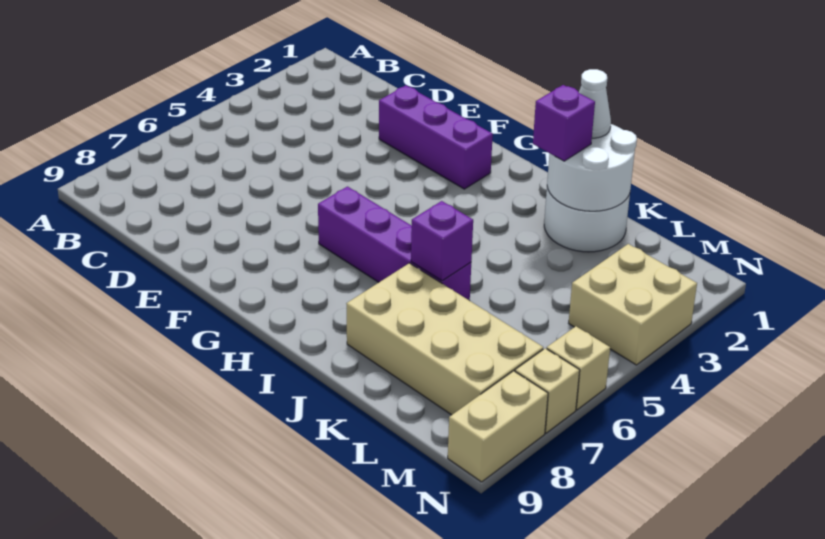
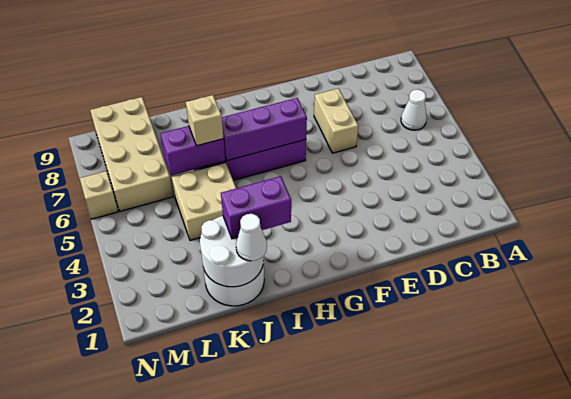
none -> white cone B6 level 1
purple brick E2:G2 level 1 -> purple brick G6:I6 level 2
purple brick J2 level 3 -> purple brick I2:J2 level 3
purple brick J6 level 2 -> purple brick J6:K6 level 2
tan brick J7:M8 level 1 -> tan brick L6:M9 level 1
tan brick M3:N4 level 1 -> tan brick J4:K5 level 1
tan brick N7 level 1 -> tan brick J6 level 3
tan brick N8:N9 level 1 -> tan brick E6:E7 level 1

